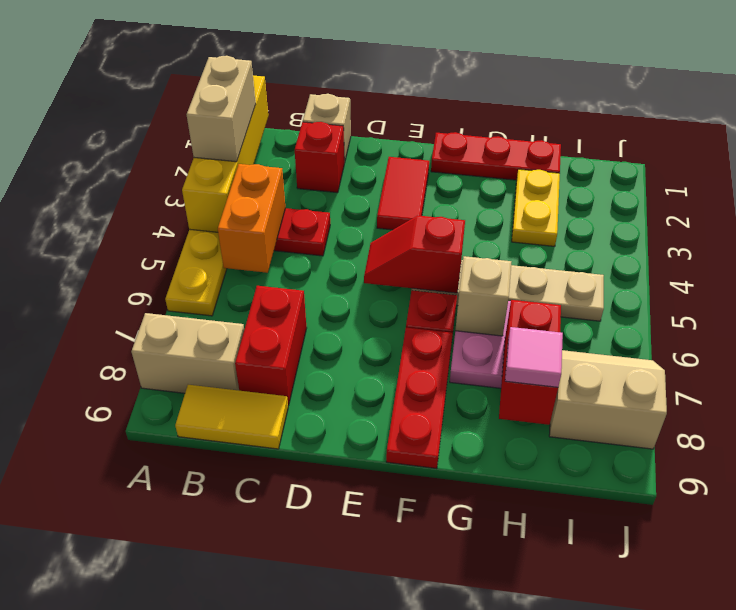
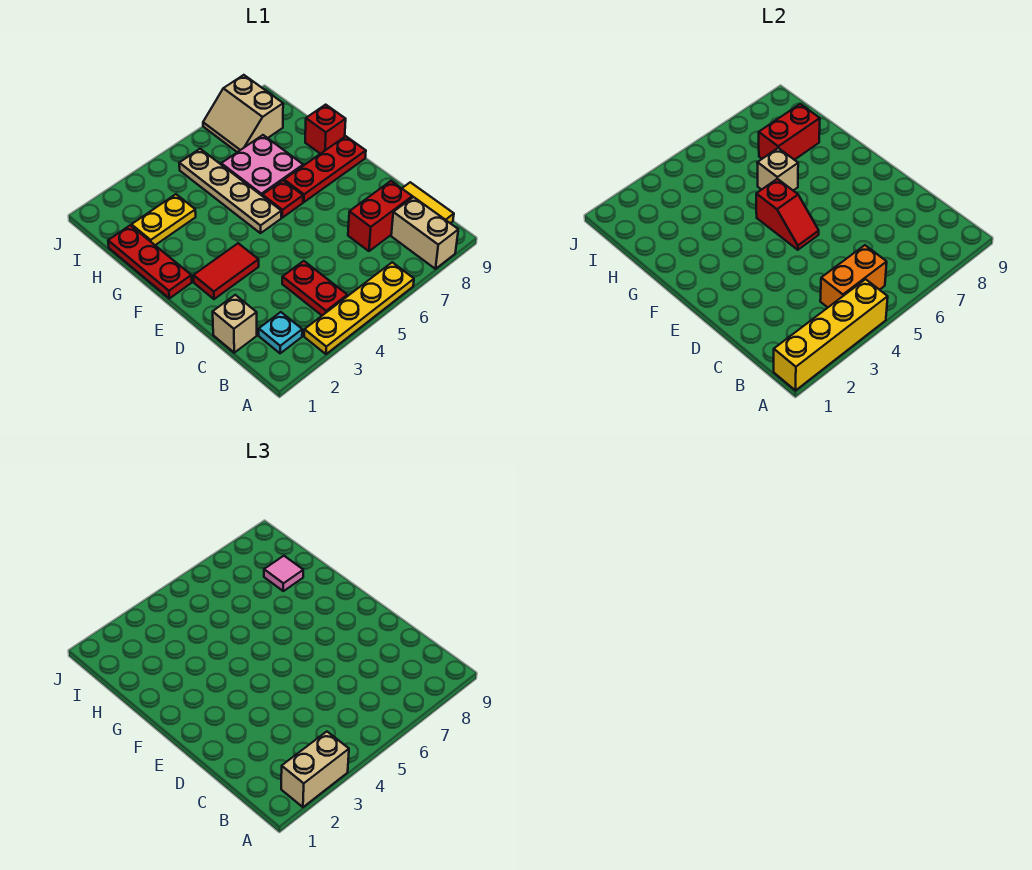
none -> cyan plate B2 level 1
red brick C2 level 1 -> red brick G9 level 1

